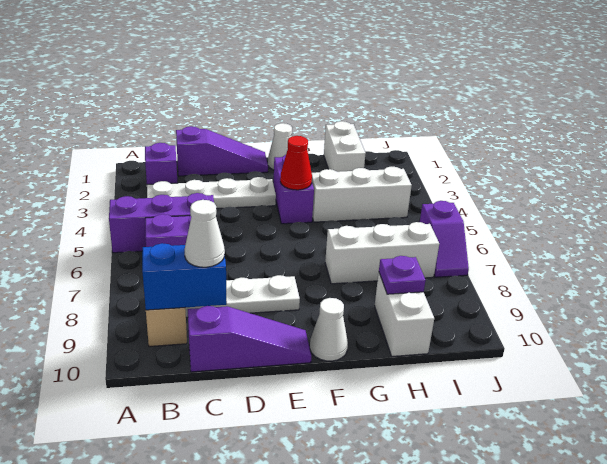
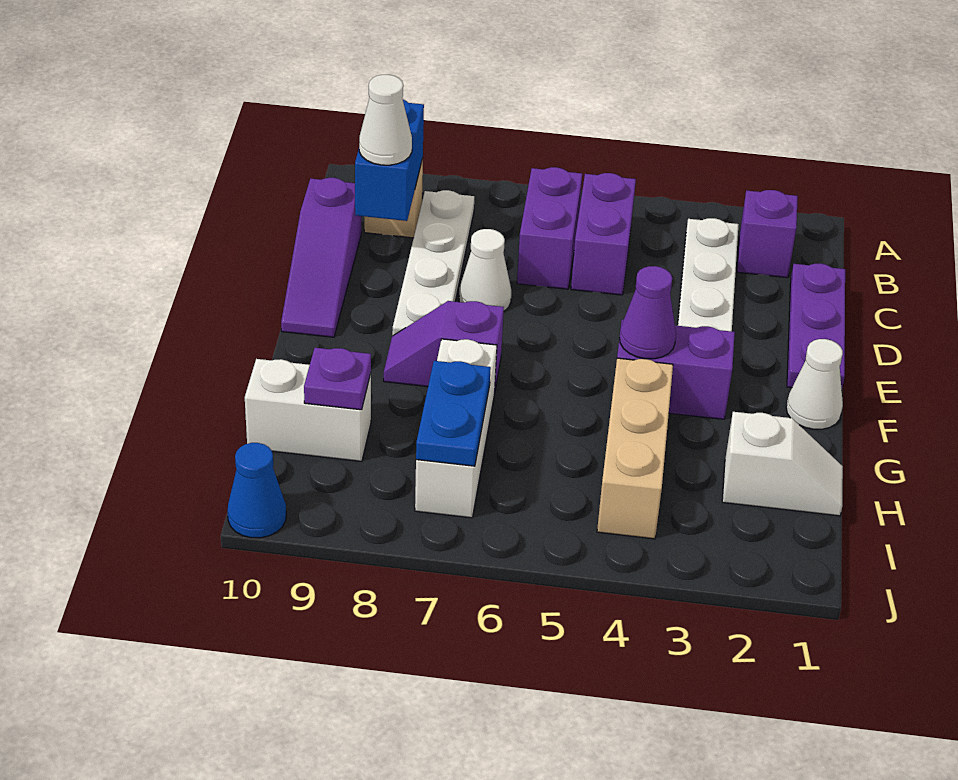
purple brick A5:C5 level 1 -> purple brick B5:C5 level 1
purple slope C1:E1 level 1 top C -> purple plate C1:E1 level 1
red cone F4 level 2 -> purple cone F4 level 2
white cone F10 level 1 -> white cone D7 level 1
white brick G4:I4 level 1 -> tan brick G4:I4 level 1
white brick H1:H2 level 1 -> white slope H1:H2 level 1 top 2
none -> blue plate H7:I7 level 2
purple slope J6:J7 level 1 top 6 -> purple slope F7:F8 level 1 top 7
none -> blue cone J10 level 1

